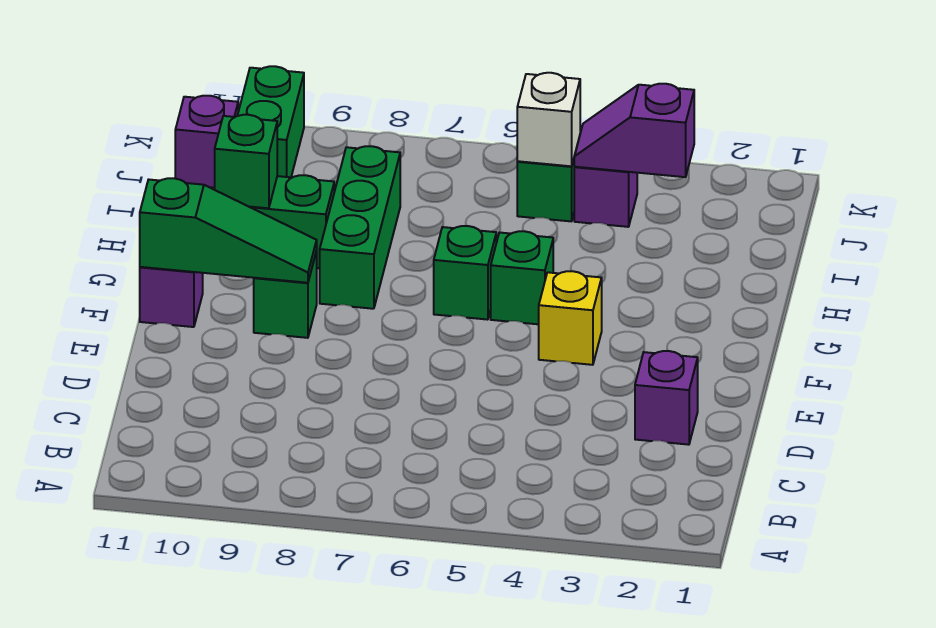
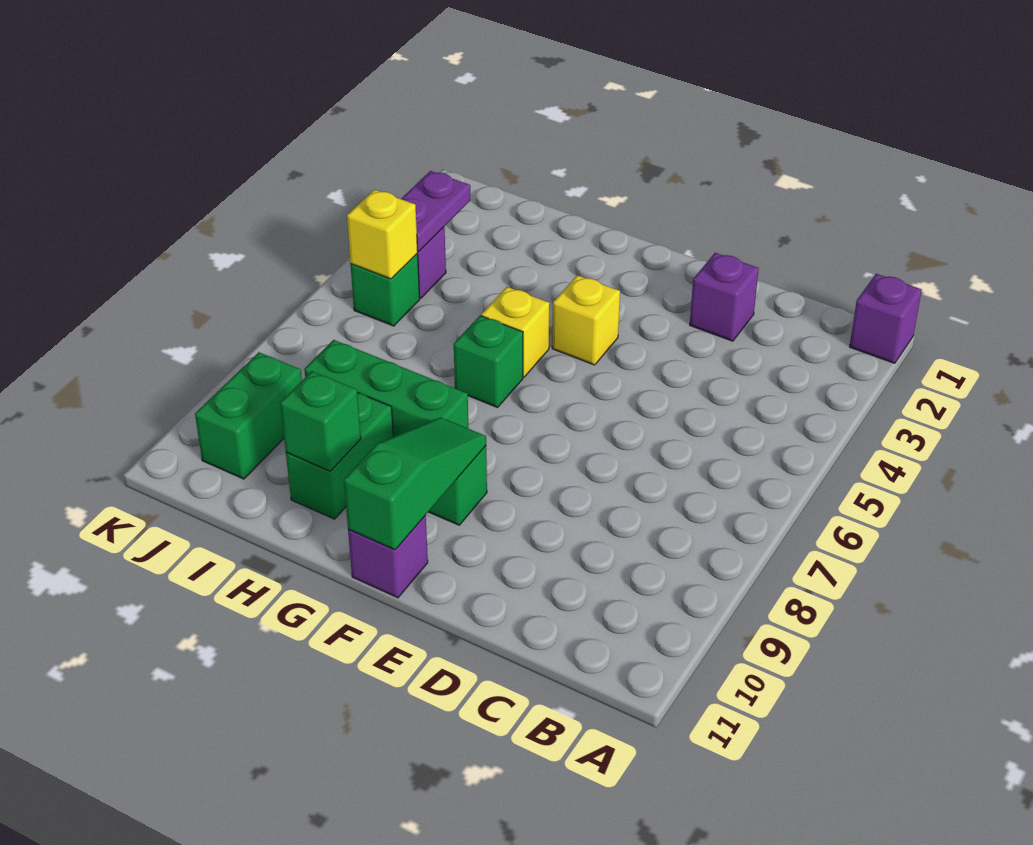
green brick G5 level 1 -> yellow brick G5 level 1
purple slope J3:J4 level 2 top 3 -> purple plate J3:J4 level 2
white brick J5 level 2 -> yellow brick J5 level 2
green brick J10:K10 level 1 -> green brick J9:J10 level 1
purple brick J11 level 1 -> purple brick A1 level 1

